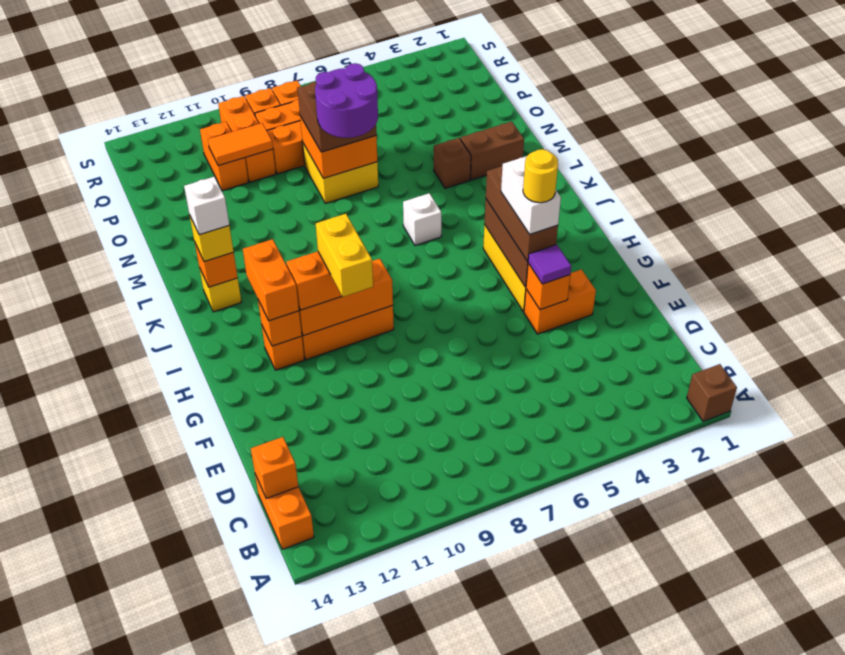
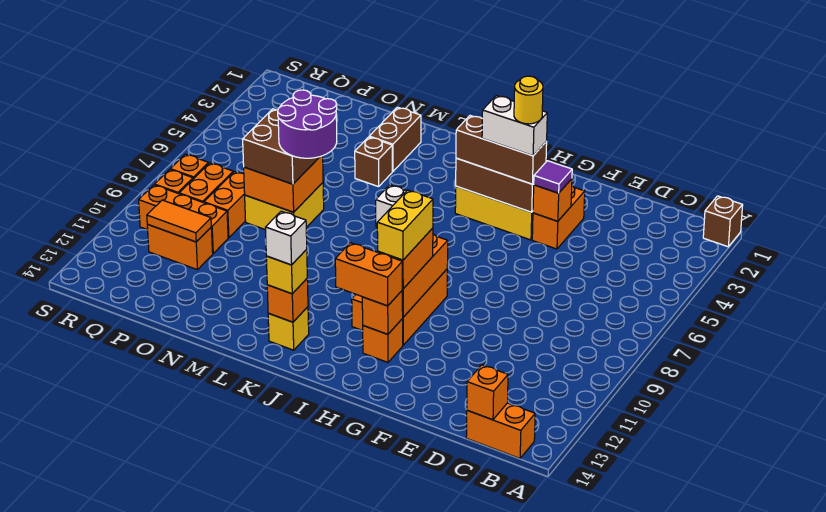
yellow brick G10:H10 level 4 -> yellow brick H10:H11 level 4
orange tile P10:P11 level 2 -> orange tile P11:Q11 level 2

